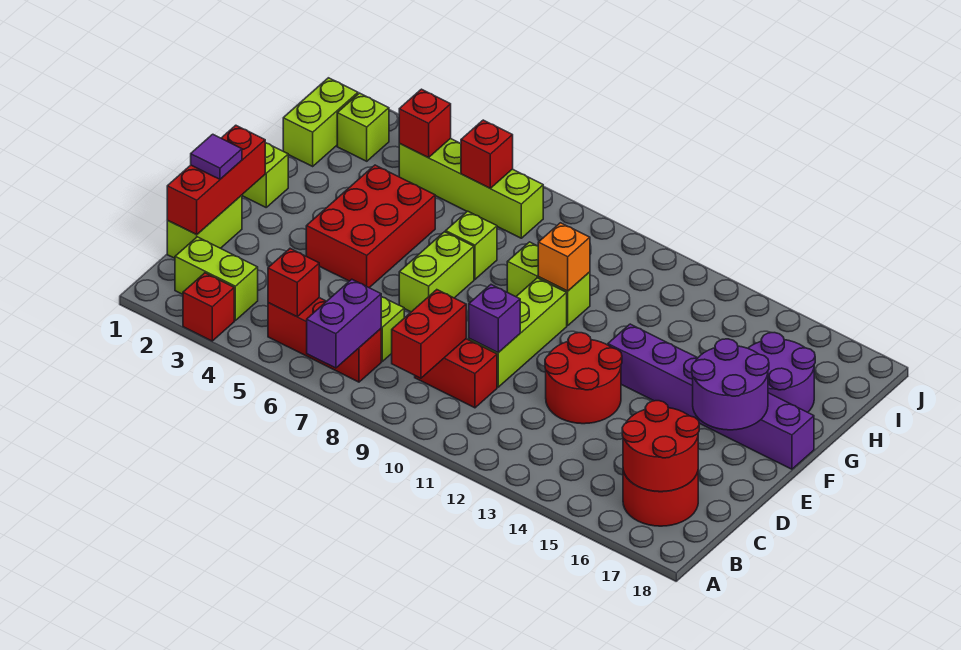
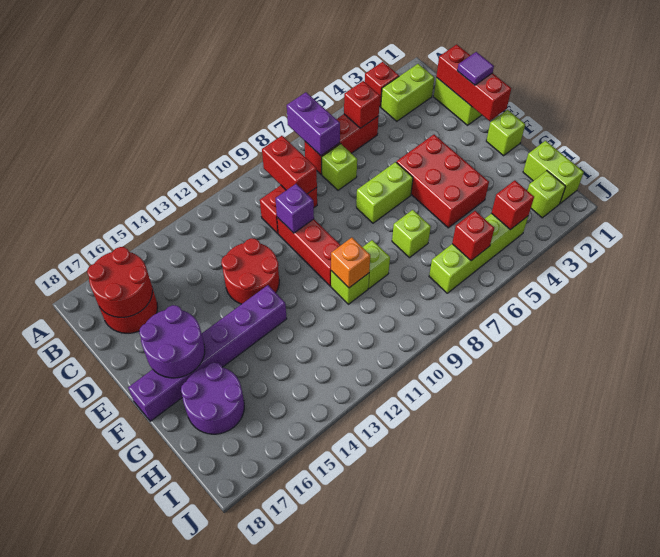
lime brick D10:F10 level 1 -> red brick D10:F10 level 1
lime brick E7:F7 level 1 -> lime brick E6:E7 level 1

